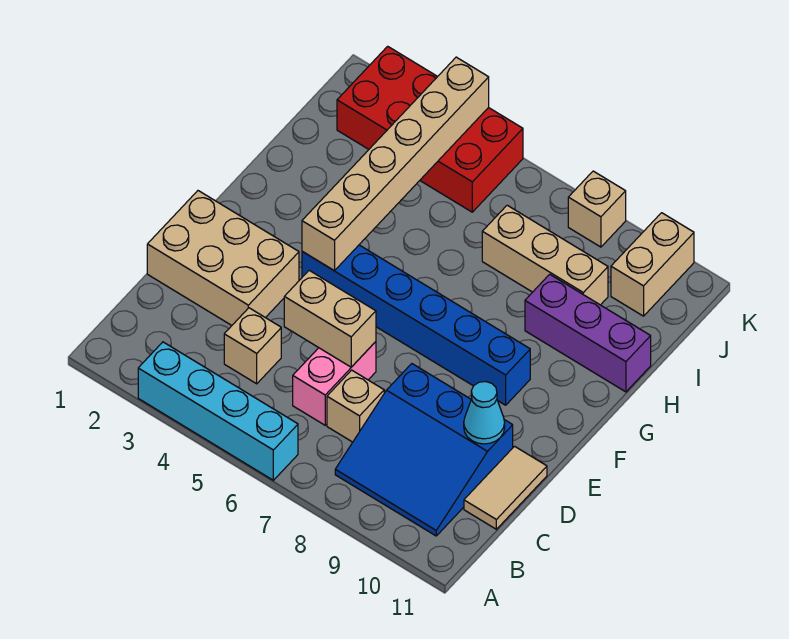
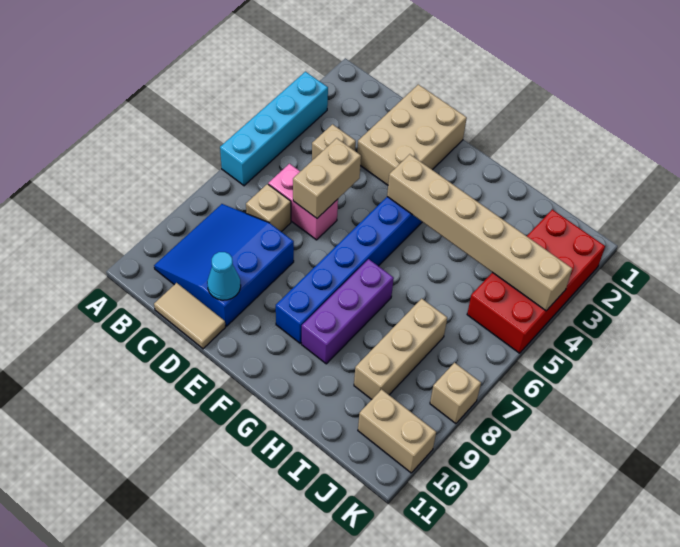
purple brick H9:H11 level 1 -> purple brick G7:G9 level 1

